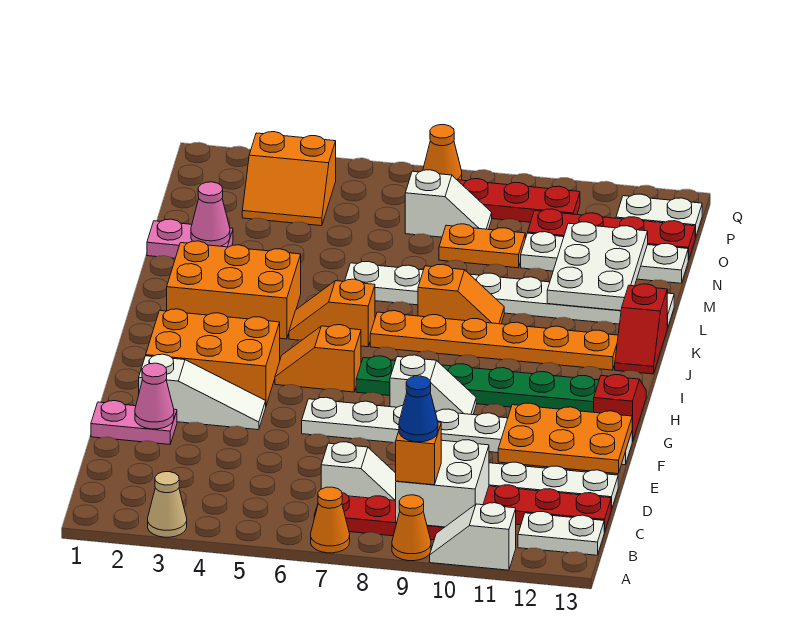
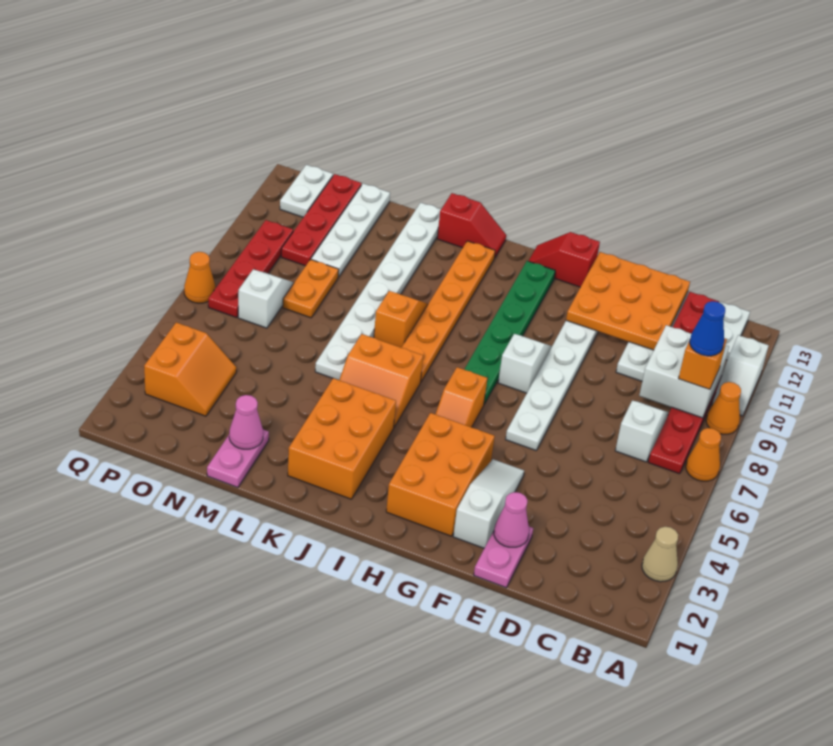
orange plate E11:F13 level 2 -> orange plate D11:F13 level 2
orange slope J5:J6 level 1 top 6 -> orange slope J5:K6 level 1 top 6
white plate L11:N12 level 2 -> none

